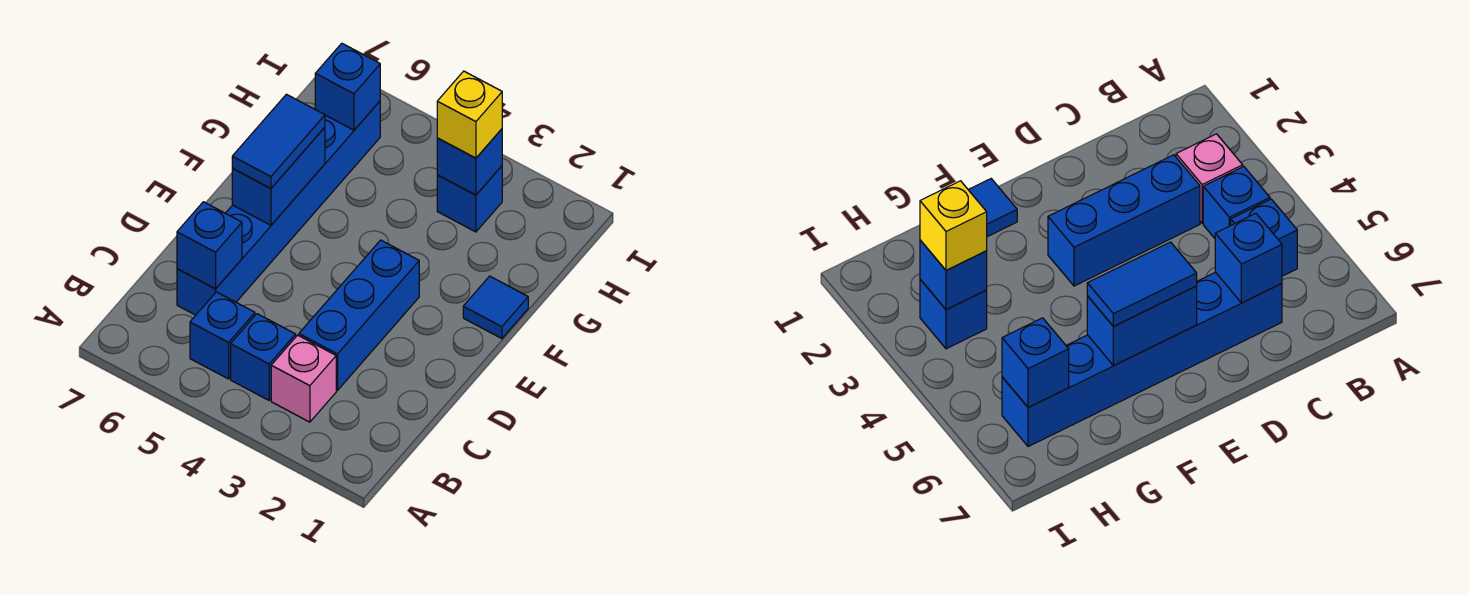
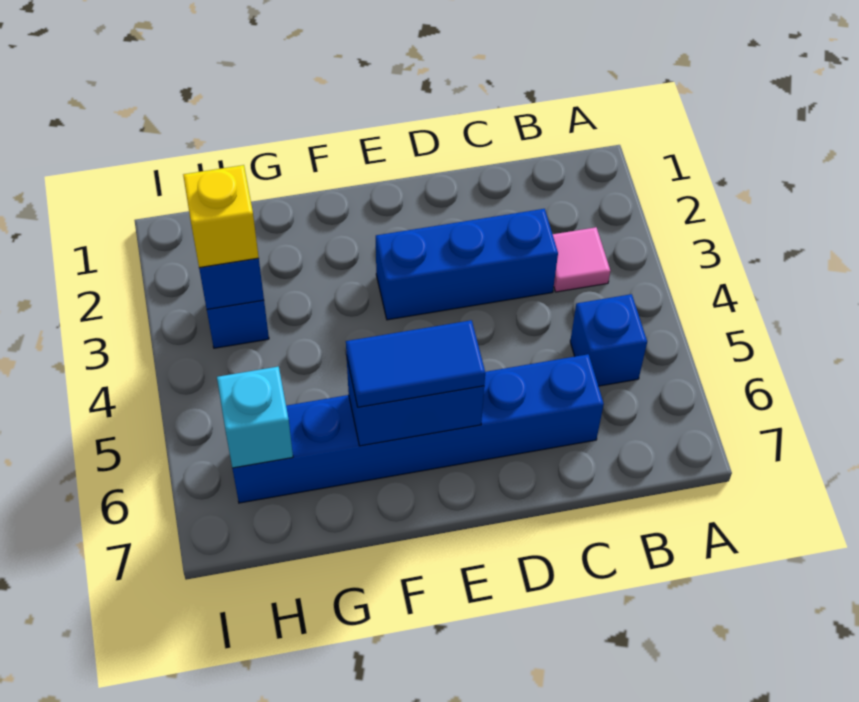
pink brick B3 level 1 -> pink tile B3 level 1
blue brick B4 level 1 -> none
blue brick C6 level 2 -> none
blue tile F1 level 1 -> none
blue brick H6 level 2 -> cyan brick H6 level 2

